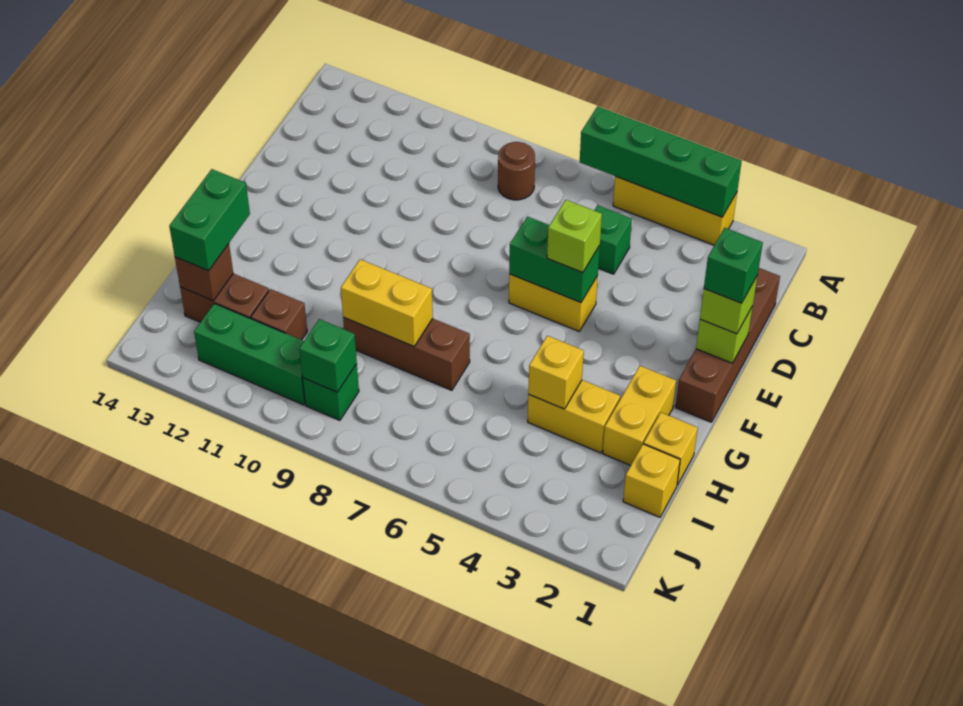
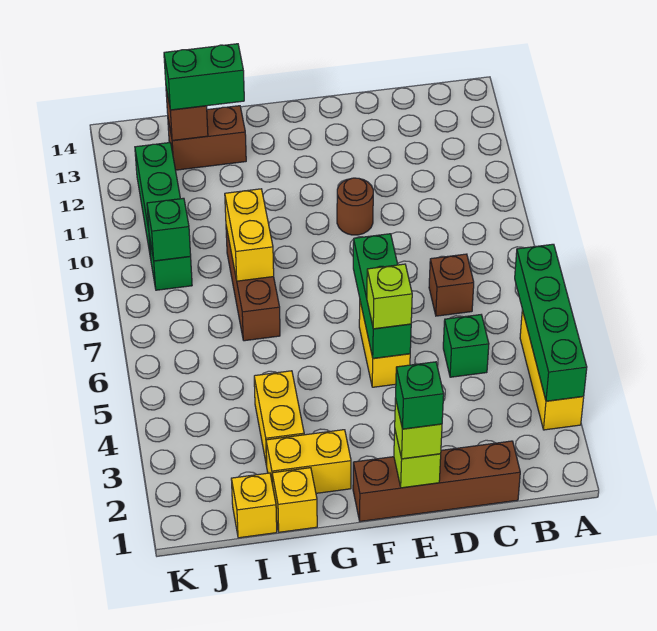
brown round brick B8 level 1 -> brown round brick E10 level 1
green brick E5:E6 level 2 -> green brick E5:E7 level 2
yellow brick H4 level 2 -> none
brown brick I11 level 1 -> brown brick C7 level 1
brown brick I12:I13 level 1 -> brown brick H13:I13 level 1

